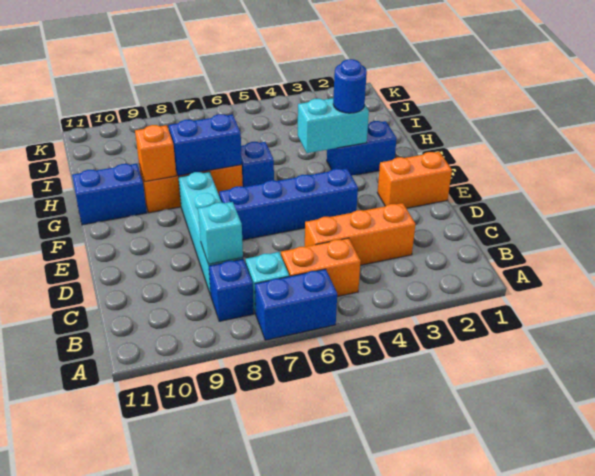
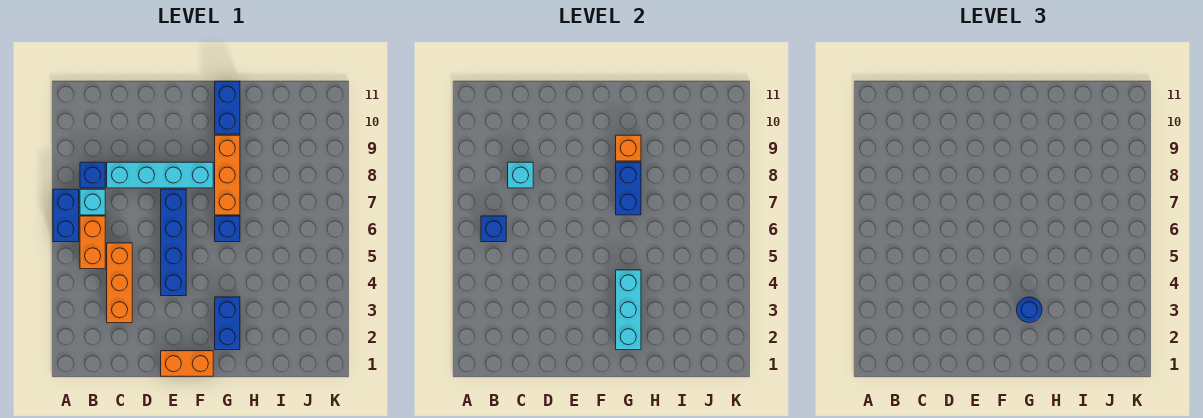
none -> blue brick B6 level 2
orange brick E1:E2 level 1 -> orange brick E1:F1 level 1
cyan brick G3:G4 level 2 -> cyan brick G2:G4 level 2

